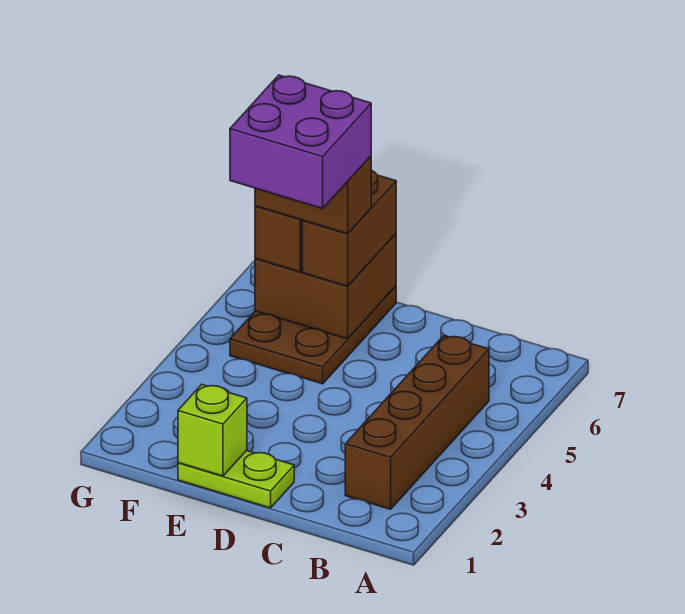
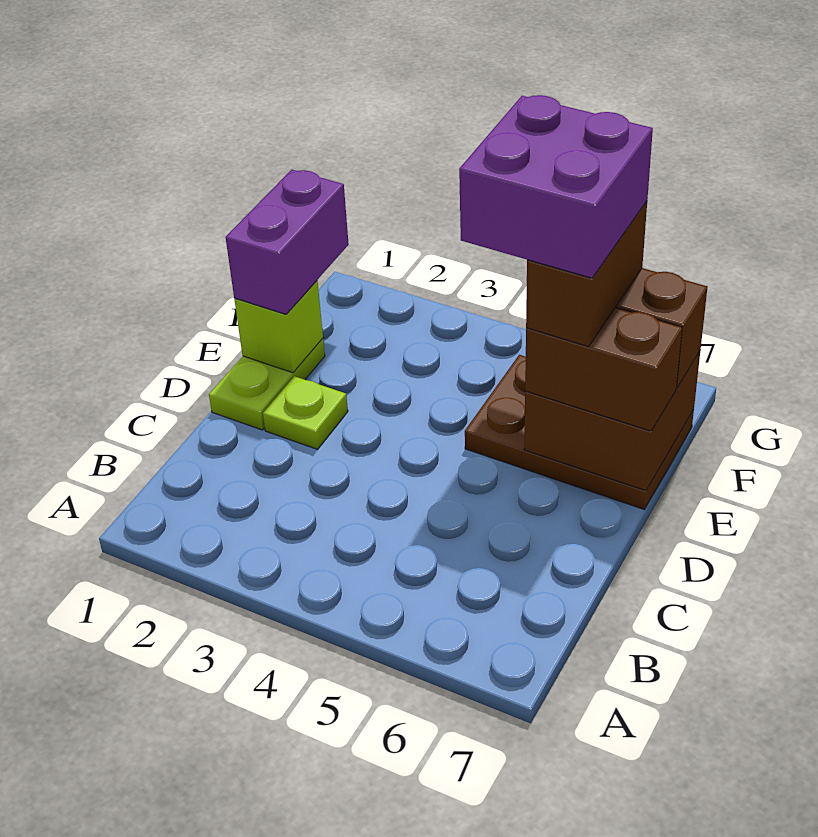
brown brick B2:B5 level 1 -> none
none -> lime plate D2 level 1
none -> purple brick E1:F1 level 3

